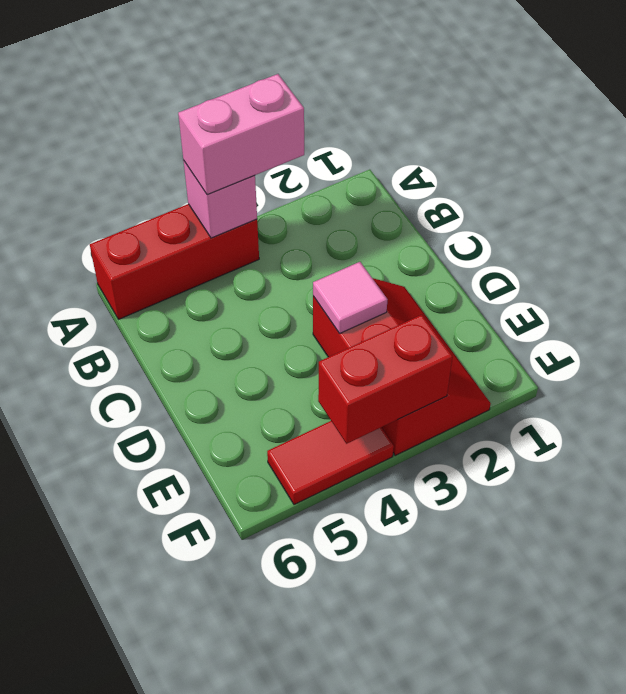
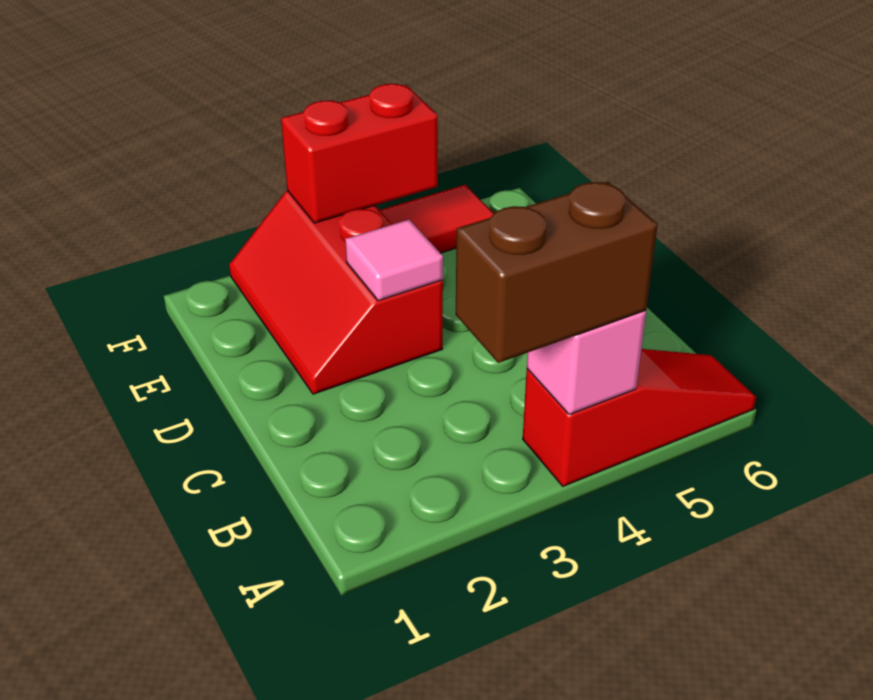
pink brick A3:A4 level 3 -> brown brick A3:A4 level 3
red brick A4:A6 level 1 -> red slope A4:A6 level 1 top 4

